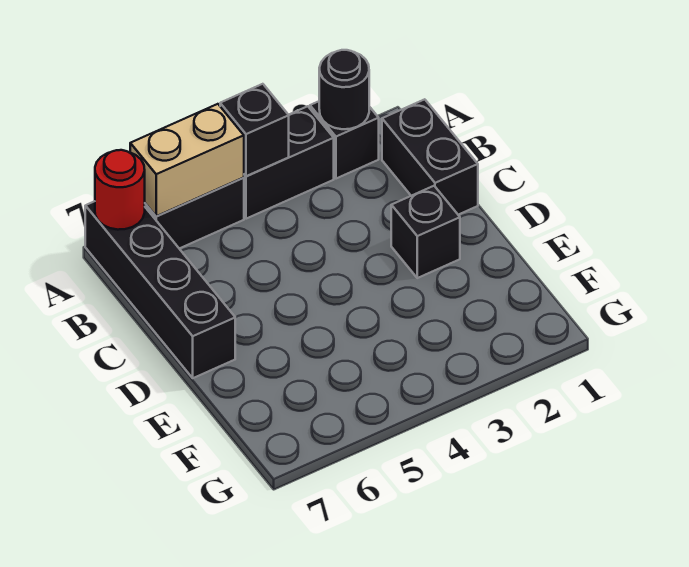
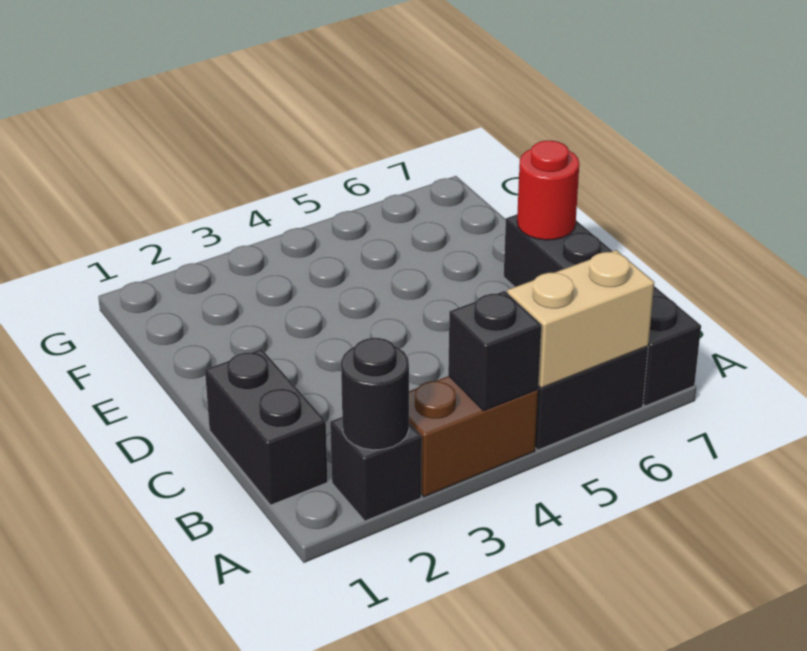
black brick A3:A4 level 1 -> brown brick A3:A4 level 1
red round brick A7 level 2 -> red round brick D7 level 2
black brick D2 level 1 -> none

